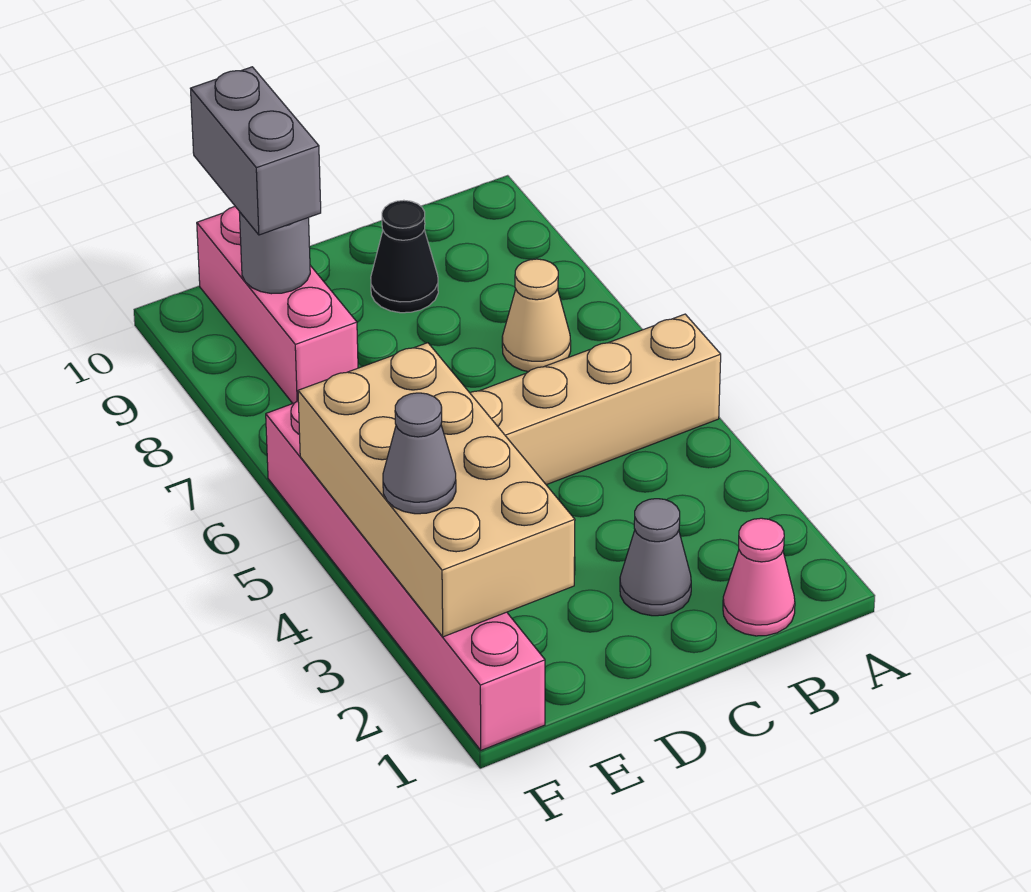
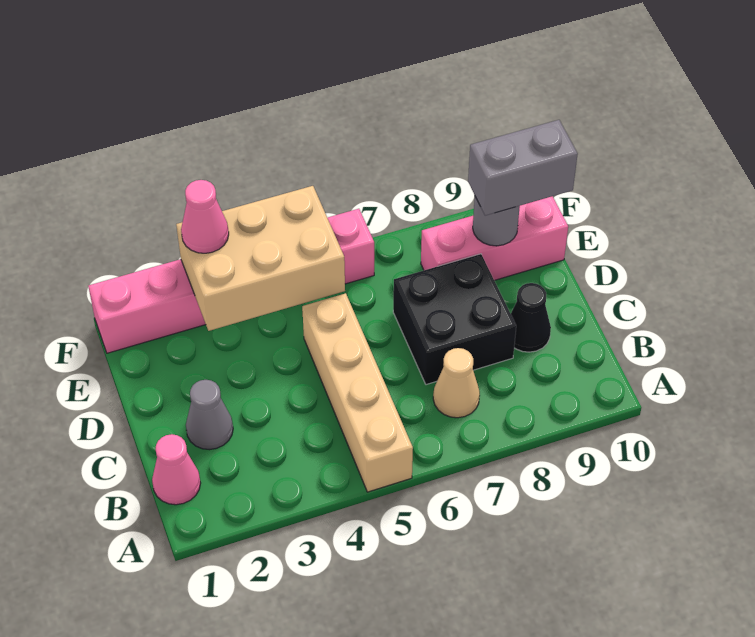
none -> black brick C7:D8 level 1
tan brick E2:F5 level 2 -> tan brick E3:F5 level 2
grey cone F3 level 3 -> pink cone F3 level 3

